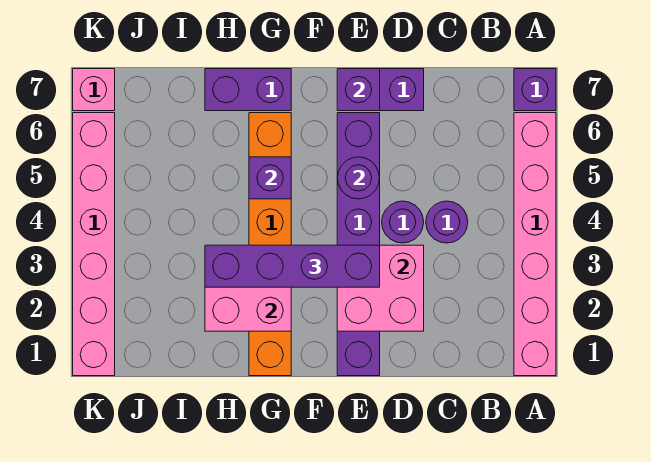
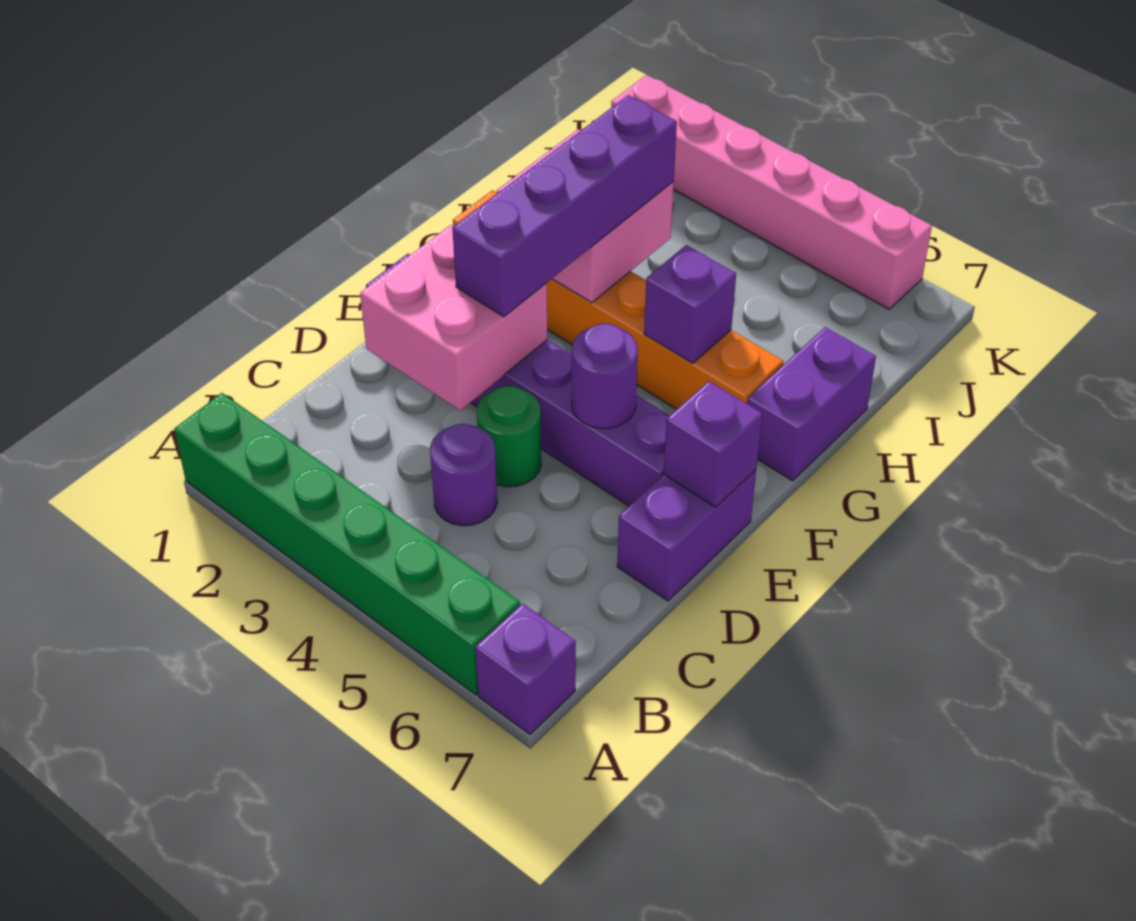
pink brick A1:A6 level 1 -> green brick A1:A6 level 1
purple round brick D4 level 1 -> green round brick D4 level 1
pink brick K7 level 1 -> none

